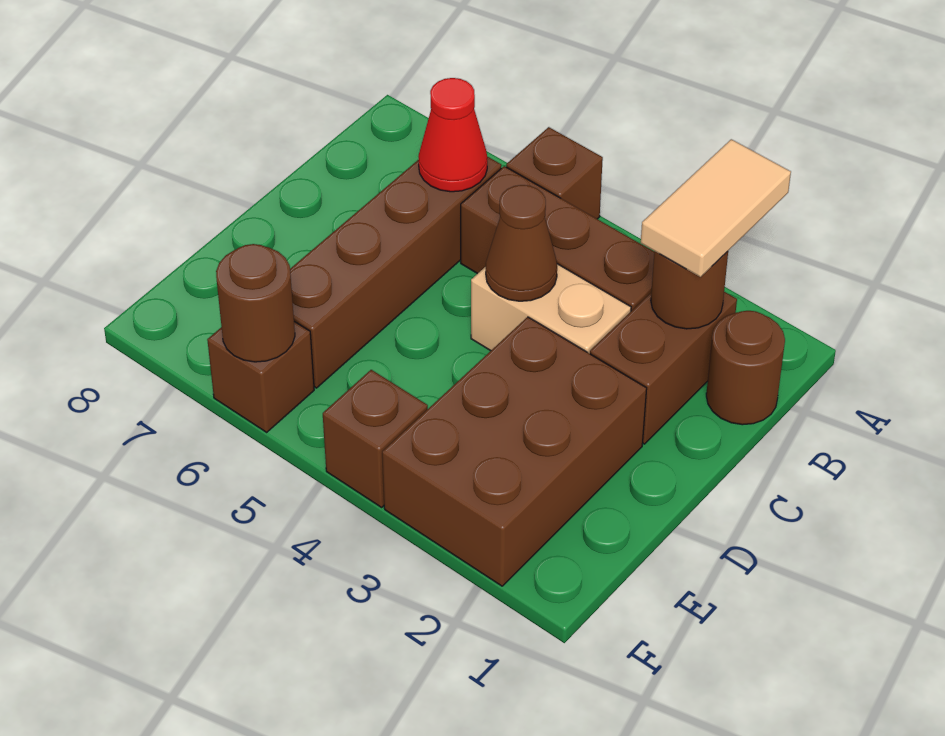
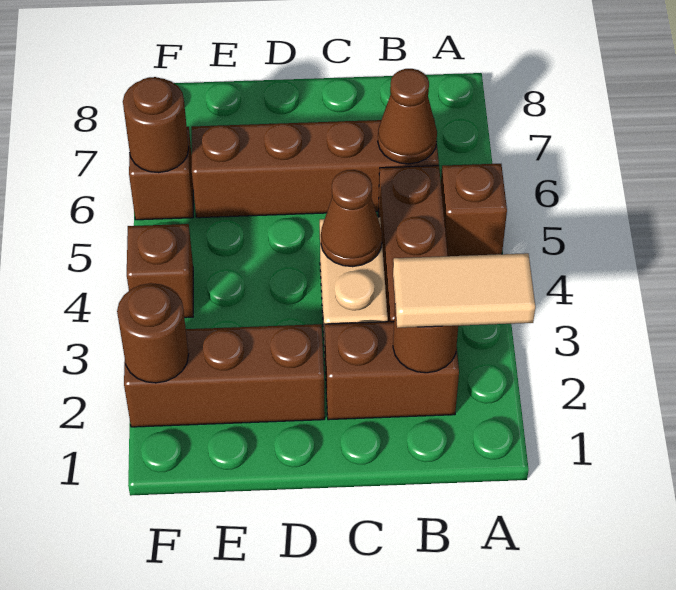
brown round brick B1 level 1 -> brown round brick F2 level 2
red cone B6 level 2 -> brown cone B6 level 2
brown brick D2:F3 level 1 -> brown brick D2:F2 level 1

